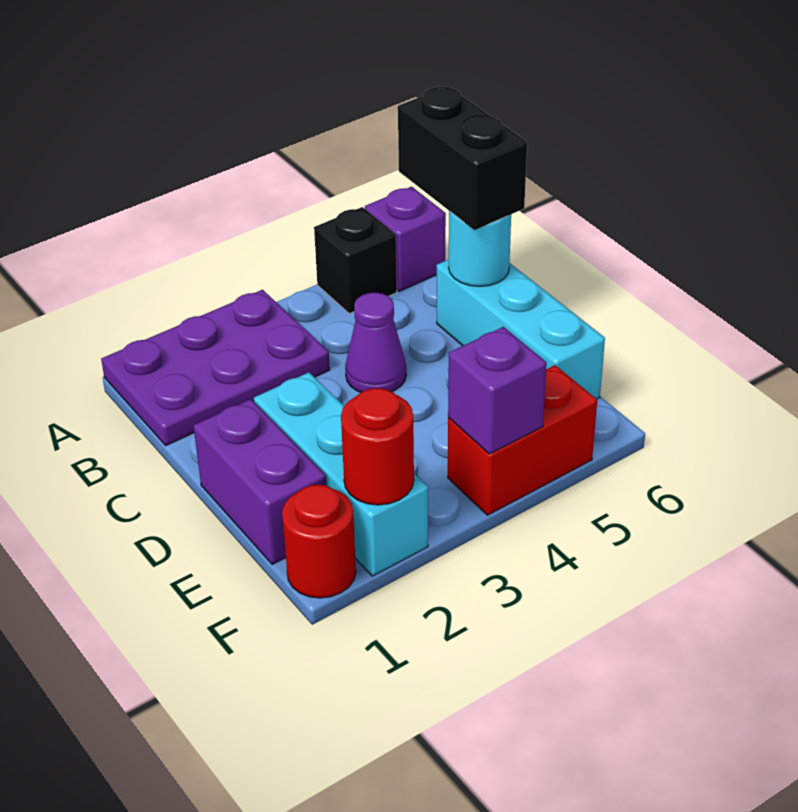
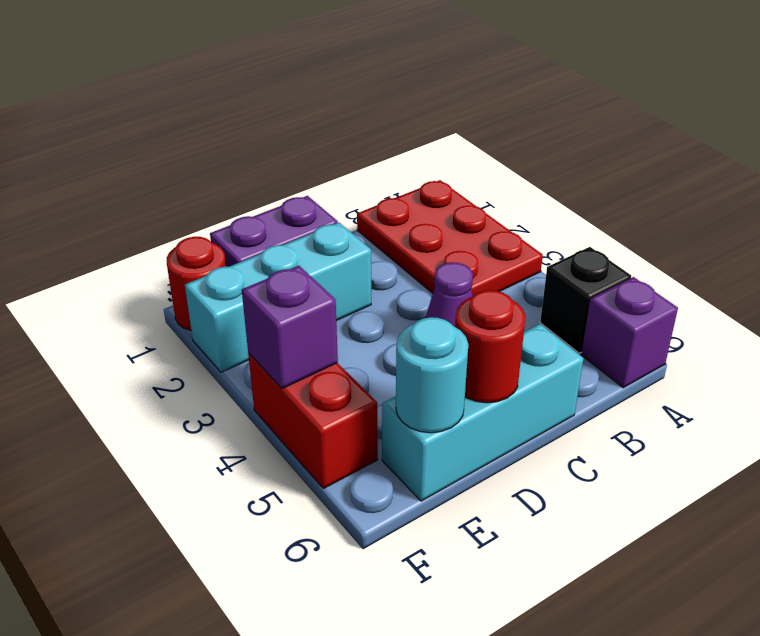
purple plate A1:B3 level 1 -> red plate A1:B3 level 1
black brick B6:C6 level 3 -> none
cyan round brick C6 level 2 -> cyan round brick E6 level 2
red round brick F2 level 2 -> red round brick D6 level 2

